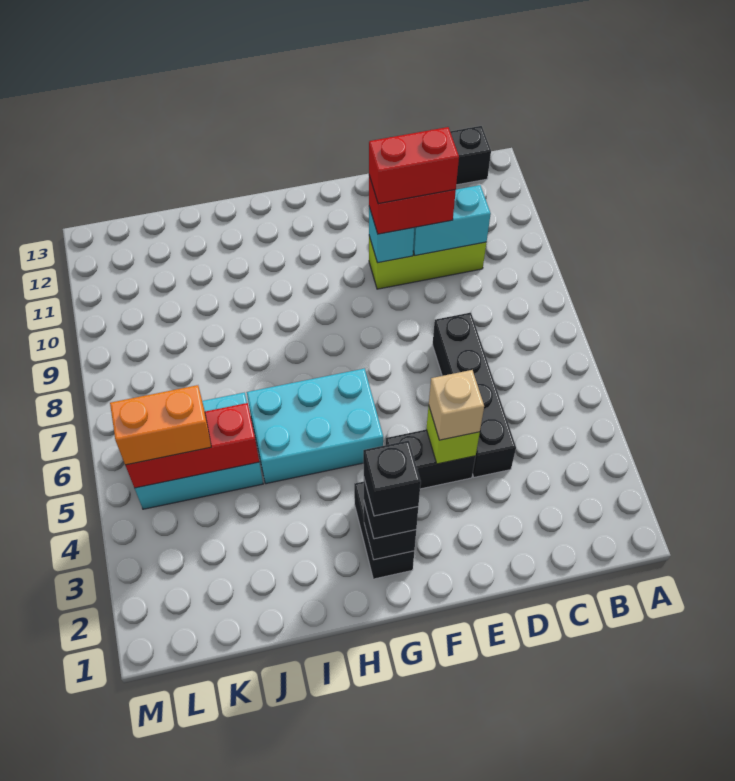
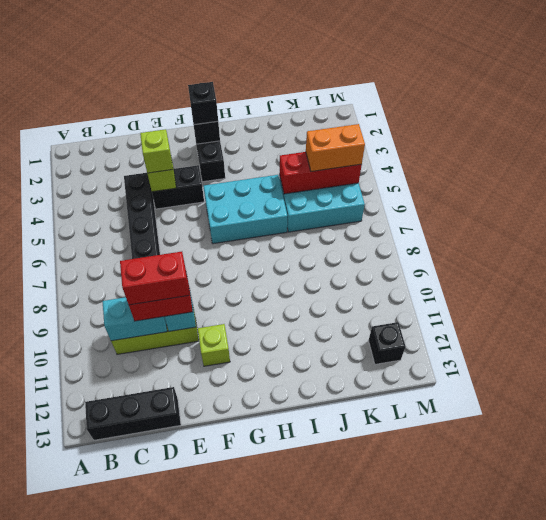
tan brick E4 level 3 -> lime brick E4 level 3
none -> lime brick F11 level 1
black brick G2 level 4 -> black brick L12 level 1

